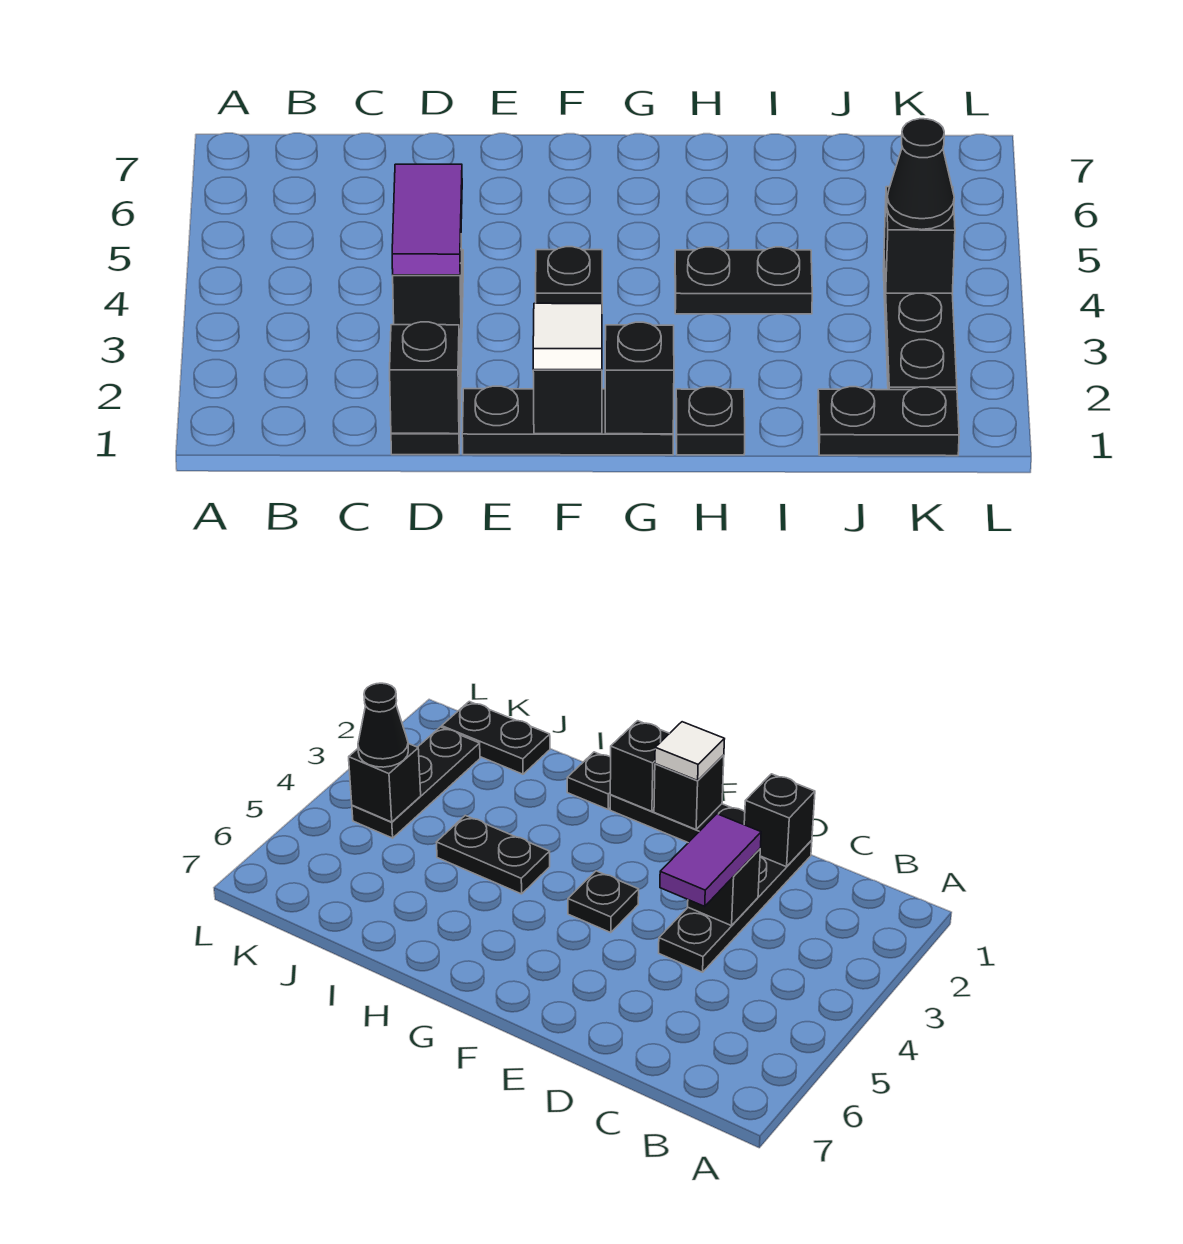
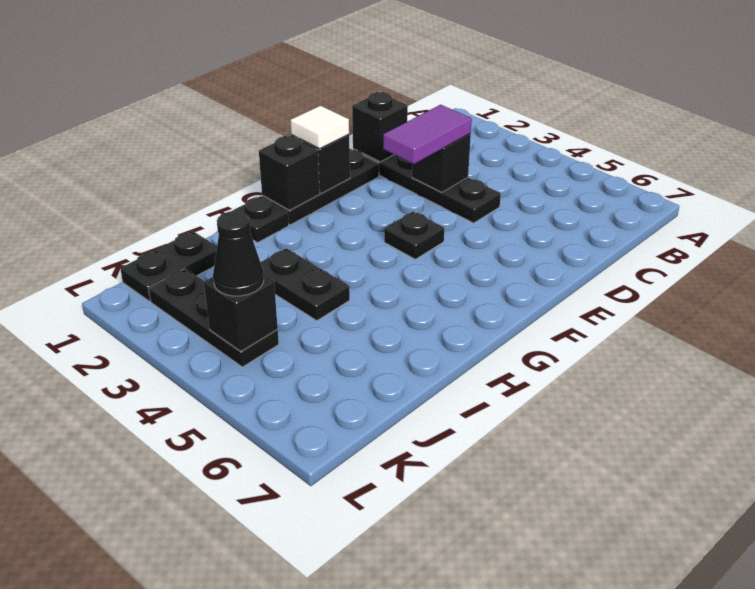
purple tile D3:D4 level 3 -> purple tile D3:E3 level 3
black plate H4:I4 level 1 -> black plate I3:I4 level 1

